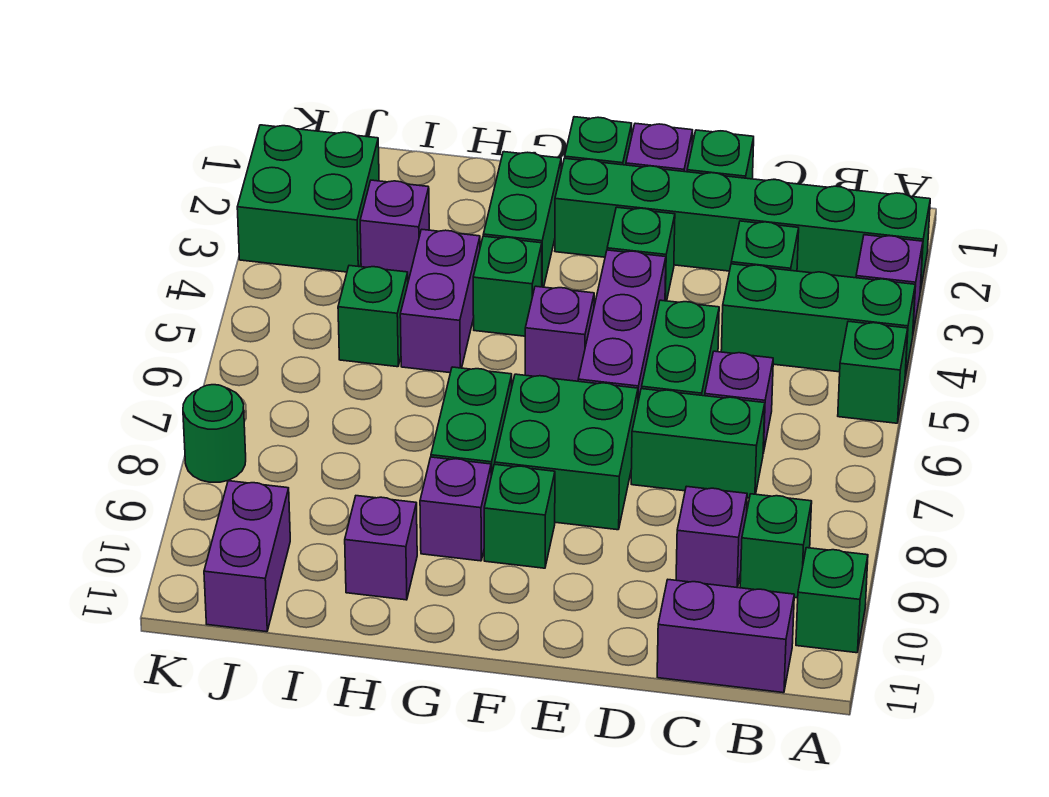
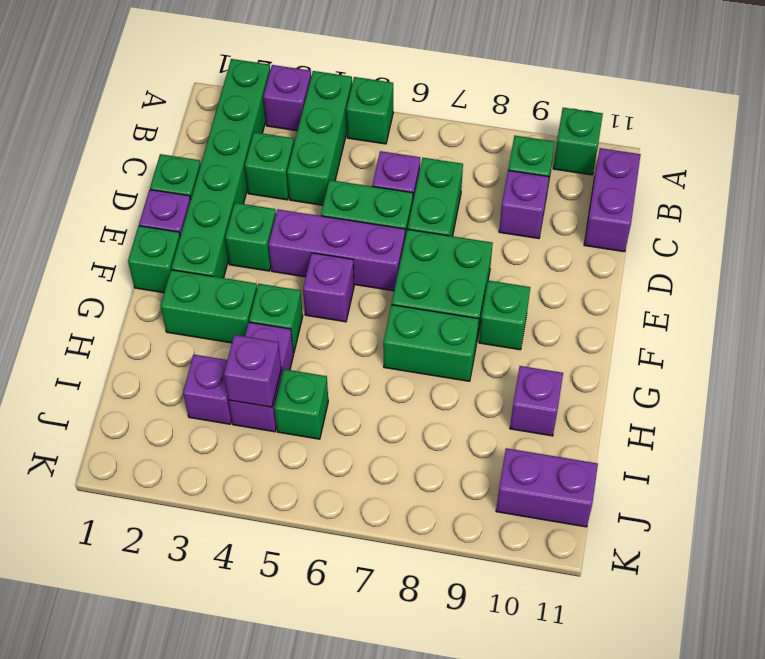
purple brick G9 level 1 -> purple brick I4 level 2
purple brick H4:H5 level 1 -> purple brick H4:I4 level 1
green brick J2:K3 level 1 -> none
green round brick K8 level 1 -> none

